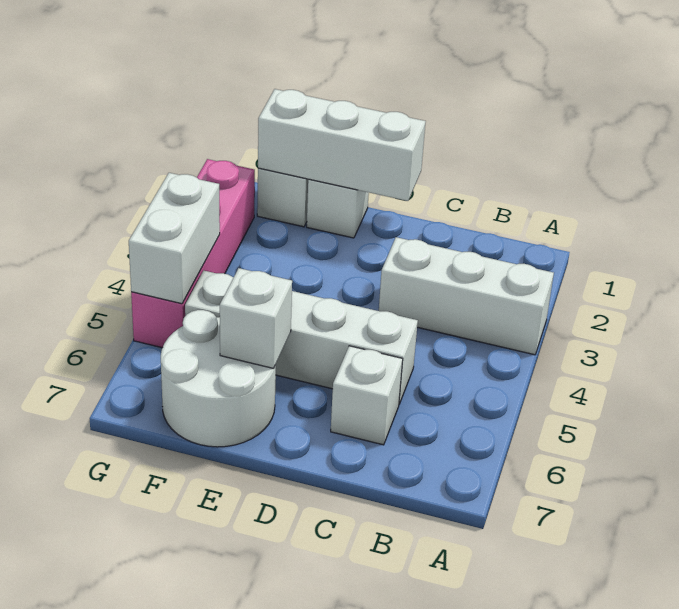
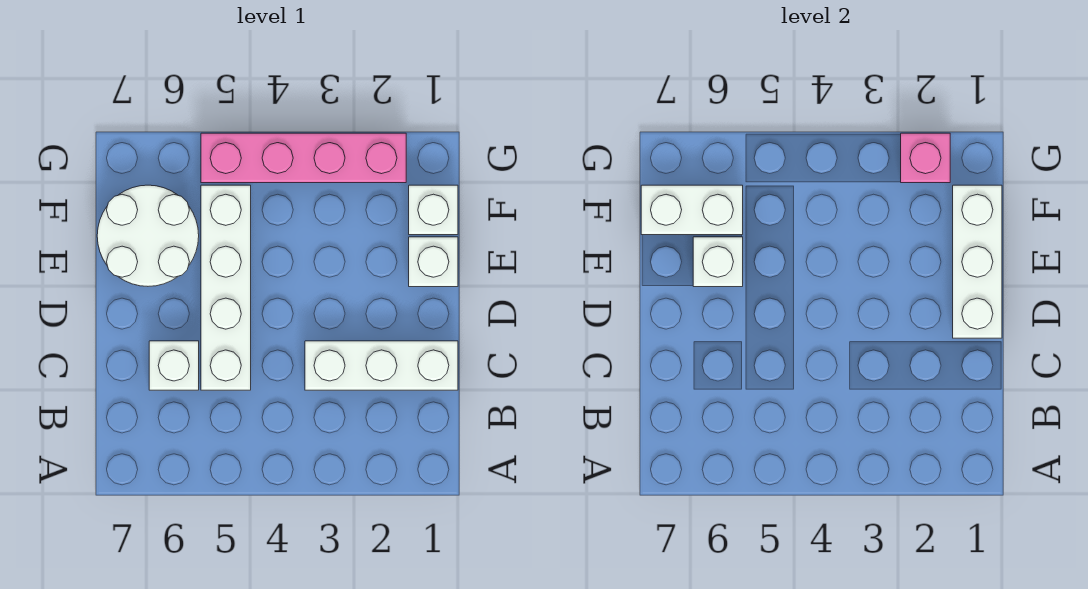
white brick A3:C3 level 1 -> white brick C1:C3 level 1
none -> pink brick G2 level 2
white brick G4:G5 level 2 -> white brick F6:F7 level 2

